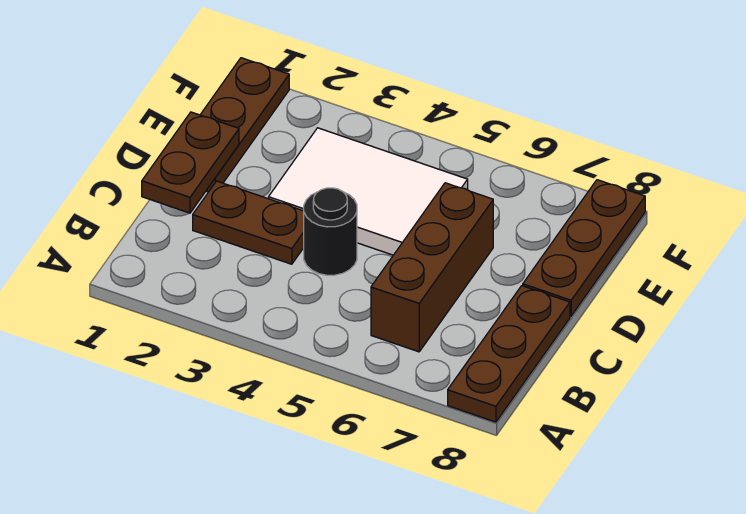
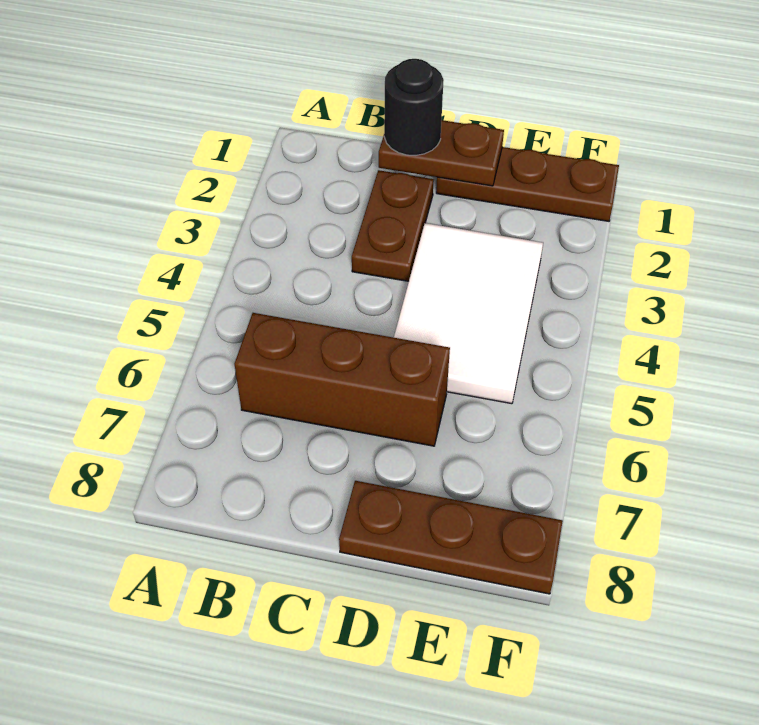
brown plate A8:C8 level 1 -> none
black round brick C4 level 1 -> black round brick C1 level 3

